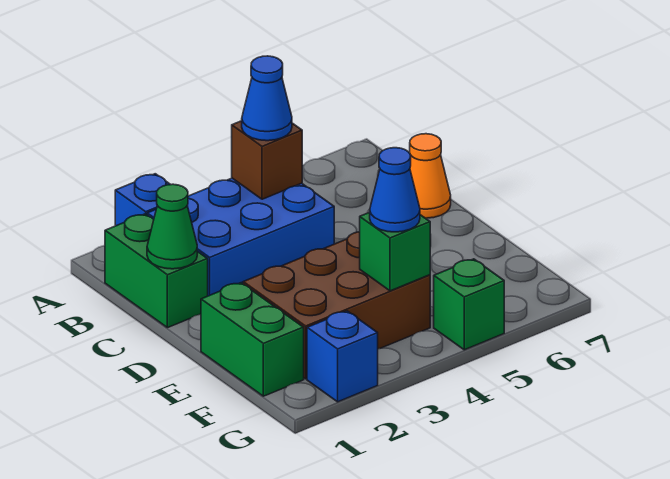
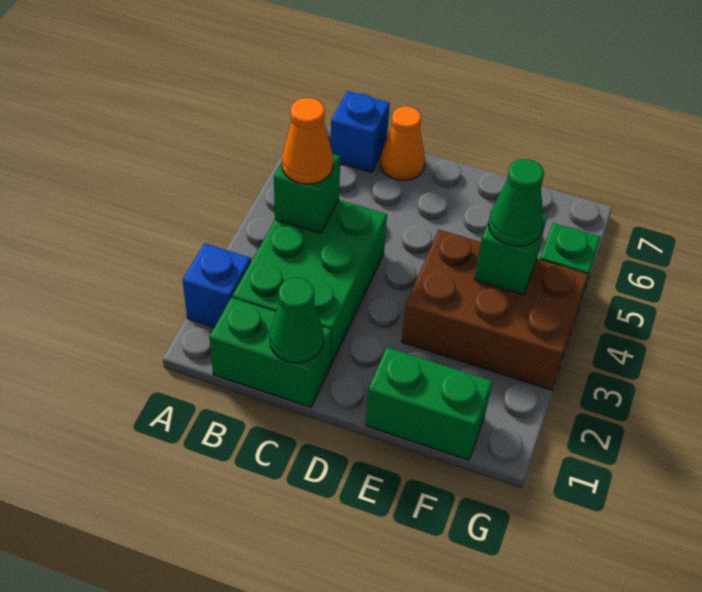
blue brick B2:C4 level 1 -> green brick B2:C4 level 1
brown brick B4 level 2 -> green brick B4 level 2
blue cone B4 level 3 -> orange cone B4 level 3
brown brick E2:F4 level 1 -> brown brick E3:G4 level 1
blue cone F4 level 3 -> green cone F4 level 3
blue brick G2 level 1 -> blue brick B7 level 1

